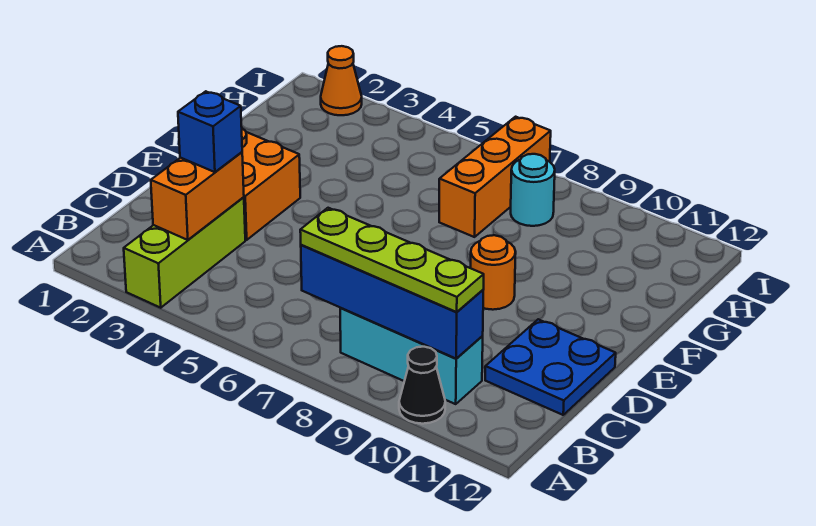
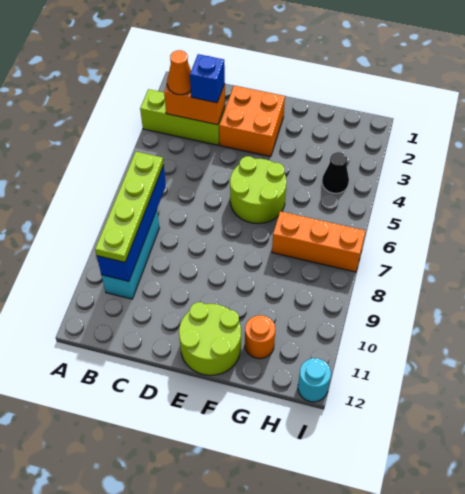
black cone A10 level 1 -> black cone H4 level 1
blue plate C11:D12 level 1 -> none
none -> lime round brick E5:F6 level 1
orange round brick E9 level 1 -> orange round brick G11 level 1
none -> lime round brick E11:F12 level 1
cyan round brick H8 level 1 -> cyan round brick I12 level 1
orange cone I2 level 1 -> orange cone B3 level 3

